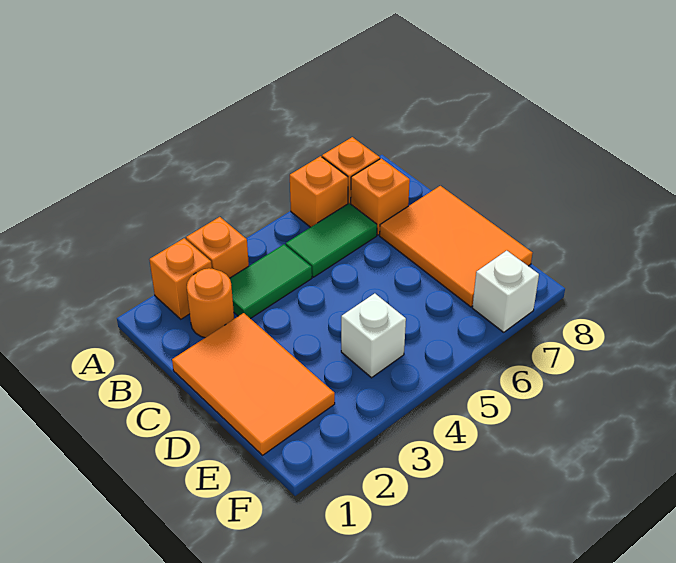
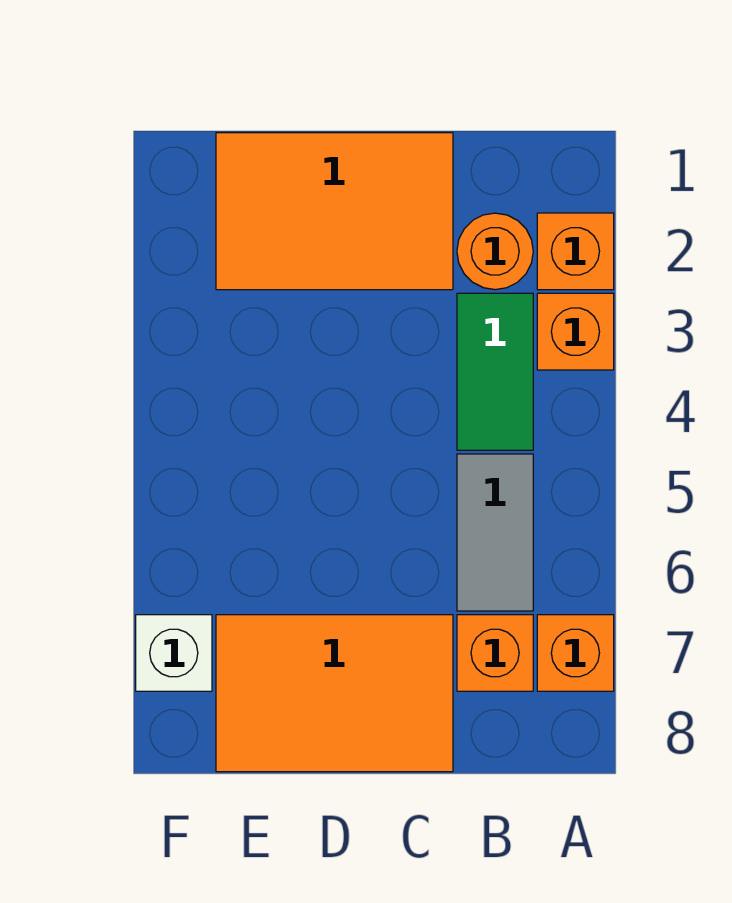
orange brick A6 level 1 -> none
green tile B5:B6 level 1 -> grey tile B5:B6 level 1
white brick E4 level 1 -> none

